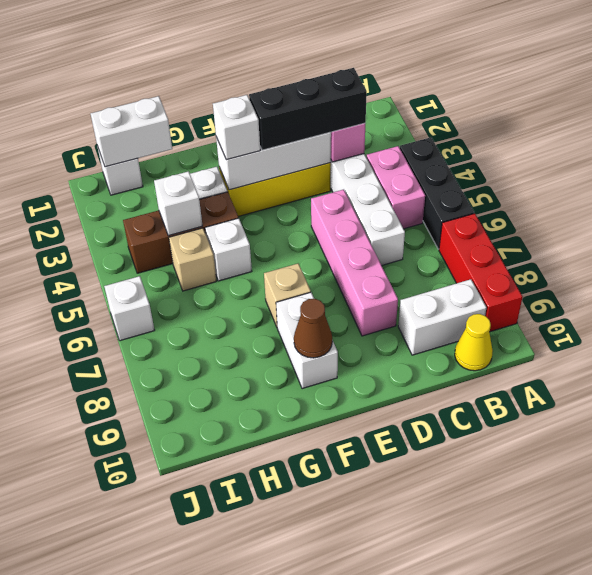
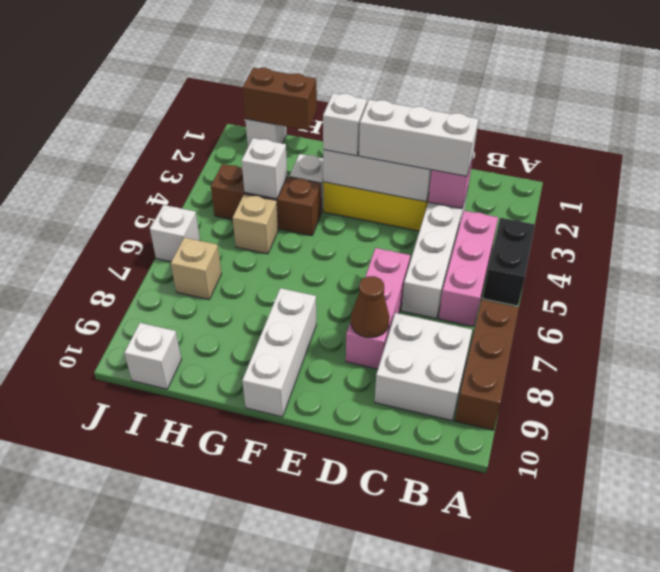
black brick A4:A6 level 1 -> black brick A4:A5 level 1
red brick A7:A9 level 1 -> brown brick A7:A9 level 1
pink brick B4:B5 level 1 -> pink brick B4:B6 level 1
white brick B9:C9 level 1 -> white brick B8:C9 level 1
yellow cone B10 level 1 -> none
black brick C3:E3 level 3 -> white brick C3:E3 level 3
pink brick D5:D8 level 1 -> pink brick D6:D8 level 1
tan brick F7 level 1 -> tan brick I7 level 1
white brick F8:F9 level 1 -> white brick F8:F10 level 1
brown cone F9 level 2 -> brown cone D8 level 2
white brick G5 level 1 -> white brick I10 level 1
white brick H1:I1 level 2 -> brown brick H1:I1 level 2

